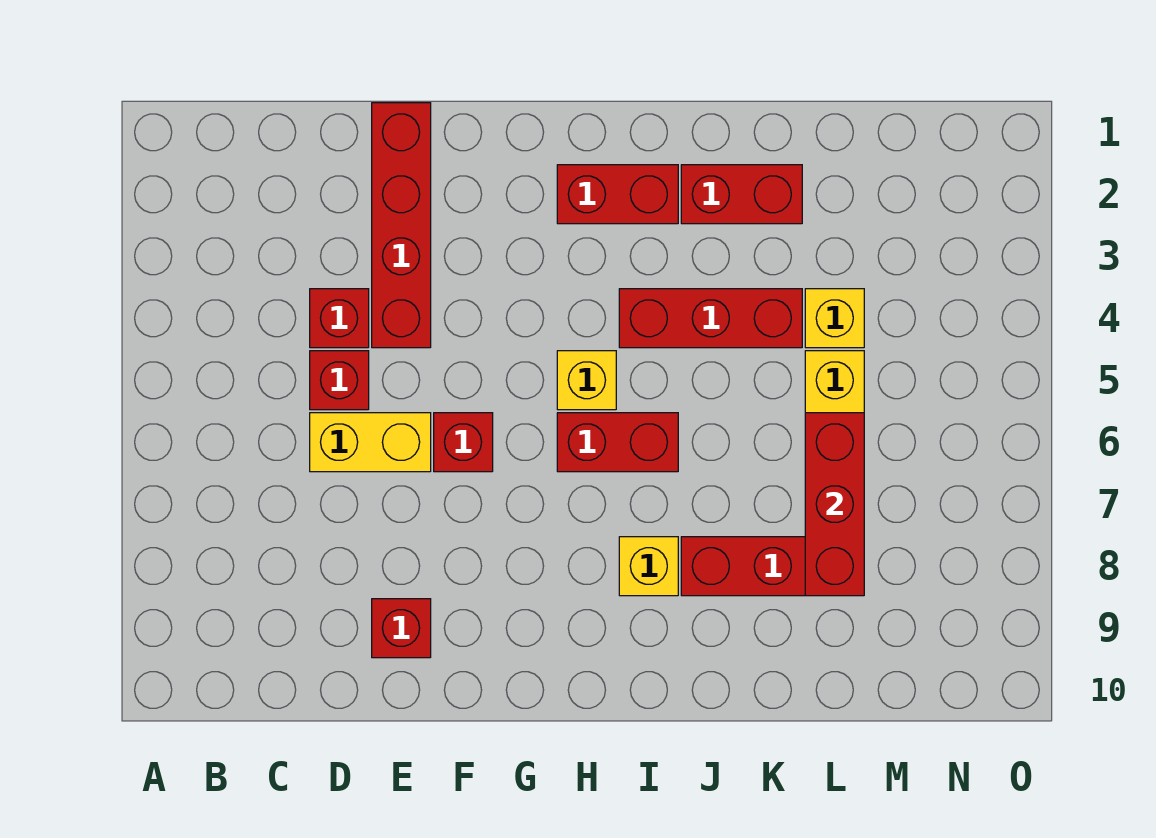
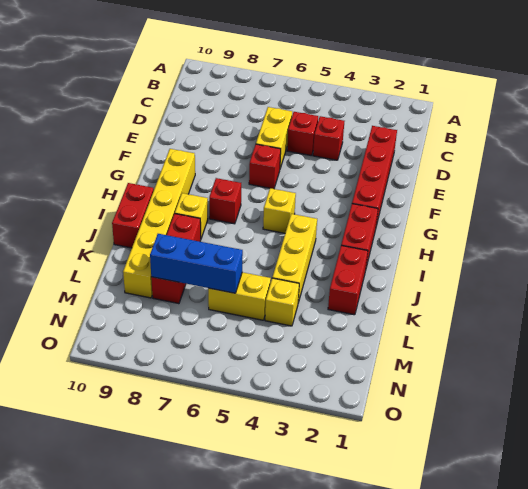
red brick E1:E4 level 1 -> red brick D2:G2 level 1
red brick E9 level 1 -> red brick H7 level 1
none -> yellow brick G9:L9 level 1
red brick H6:I6 level 1 -> red brick I10:J10 level 1
red brick I4:K4 level 1 -> yellow brick I4:K4 level 1
red brick L6:L8 level 2 -> blue brick L6:L8 level 2

